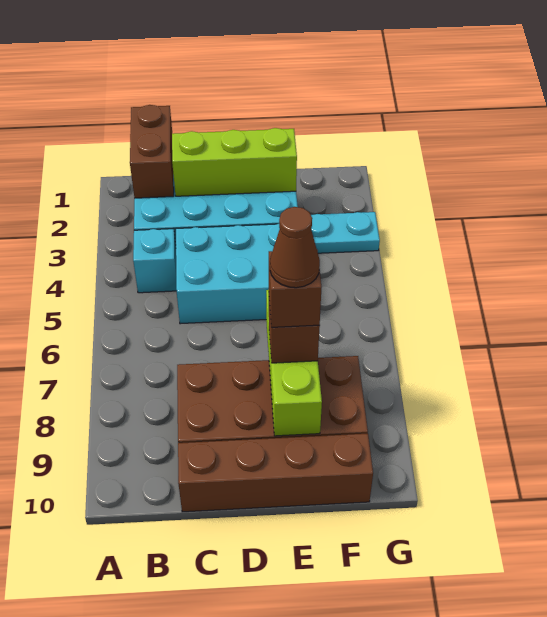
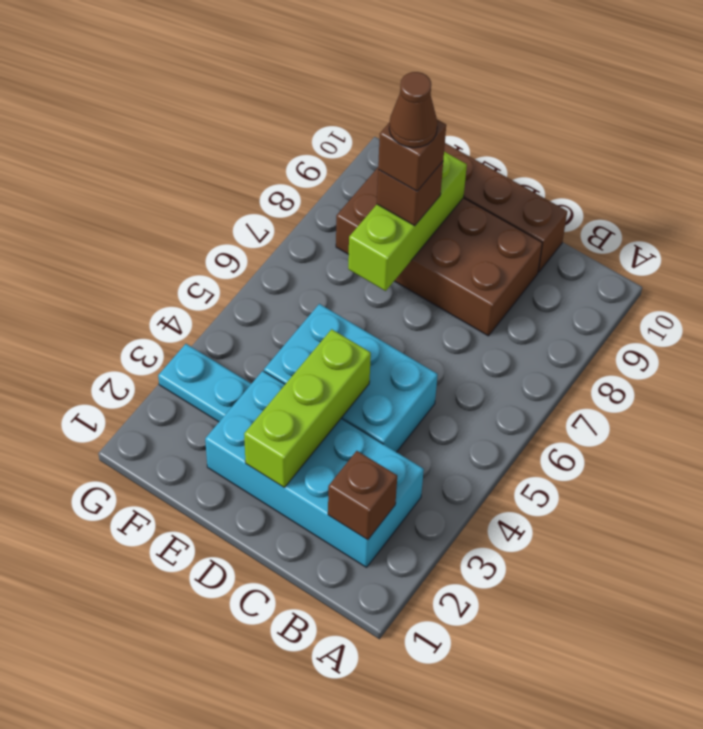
brown brick B1:B2 level 2 -> brown brick B2 level 2
cyan brick B4 level 1 -> none
lime brick C2:E2 level 2 -> lime brick D2:D4 level 2

